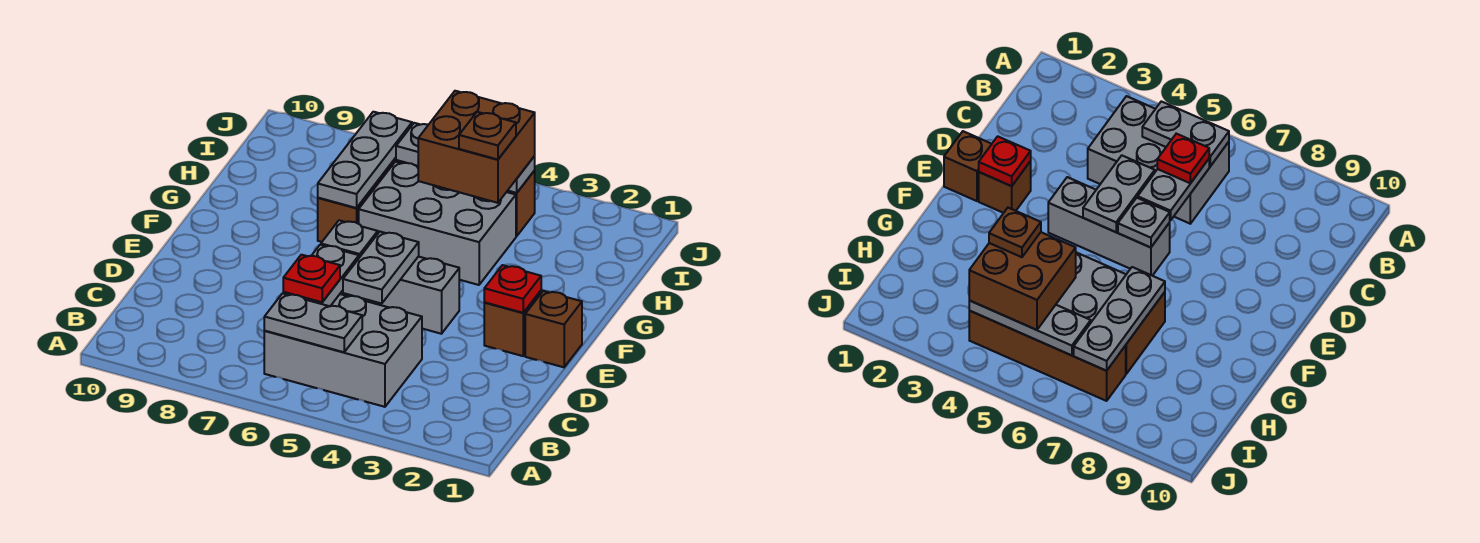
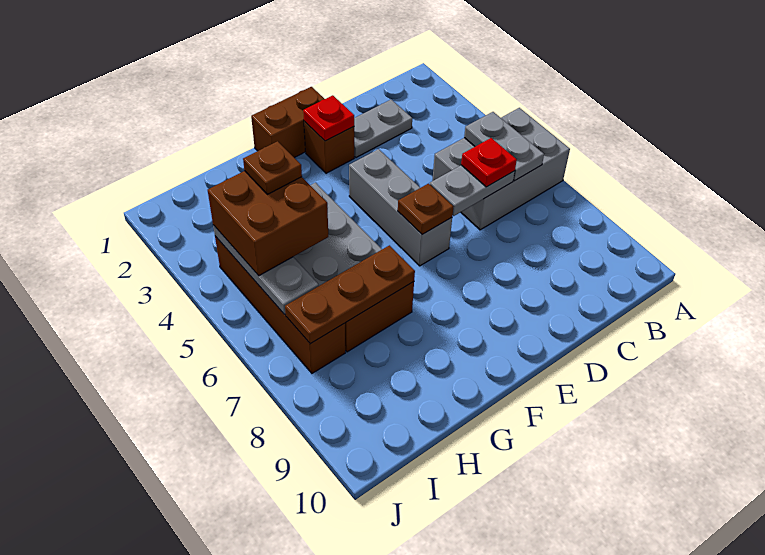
grey brick B4:C6 level 1 -> grey brick A5:C6 level 1
grey plate D5:E5 level 2 -> grey plate C2:D2 level 1
brown brick E1 level 1 -> brown brick E1:F1 level 1
grey plate E6 level 2 -> brown plate E6 level 2
grey plate G7:I7 level 2 -> brown plate G7:I7 level 2

